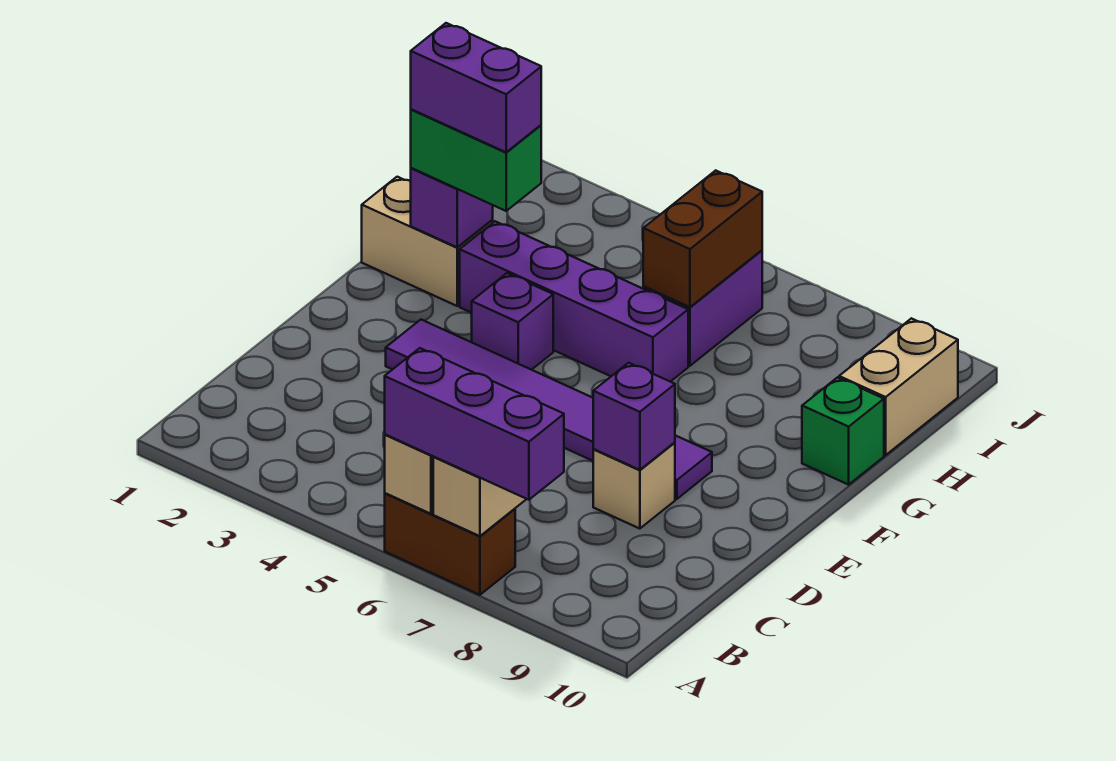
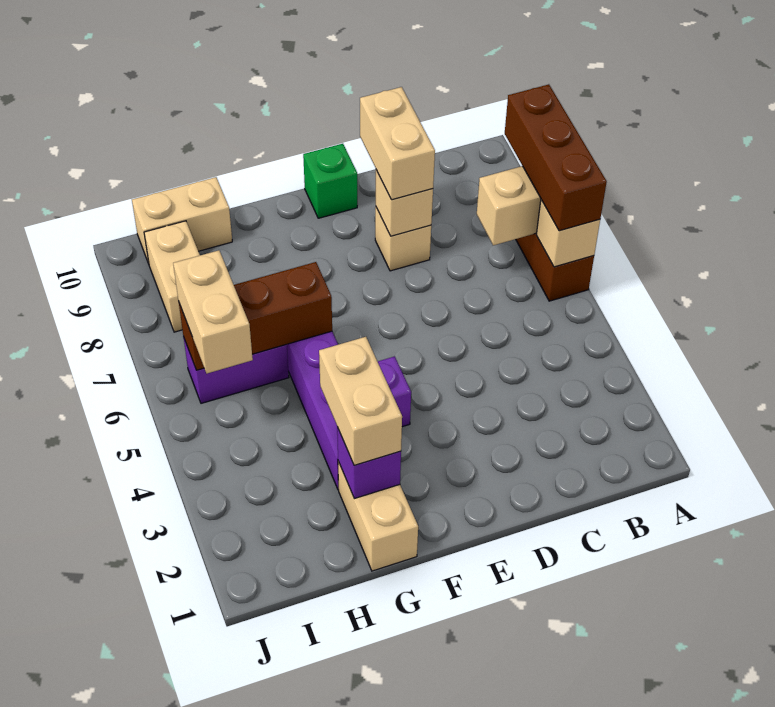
purple brick A6:A8 level 3 -> brown brick A6:A8 level 3
purple brick D8 level 2 -> tan brick D8 level 2
none -> tan brick D8:D9 level 3
purple tile E3:E8 level 1 -> none
green brick G2:G3 level 3 -> tan brick G2:G3 level 3
purple brick G2:G3 level 4 -> none
green brick G10 level 1 -> green brick E10 level 1
brown brick H6:I6 level 2 -> brown brick G6:I6 level 2
none -> tan brick I5:I6 level 3
none -> tan brick I8:I9 level 1

